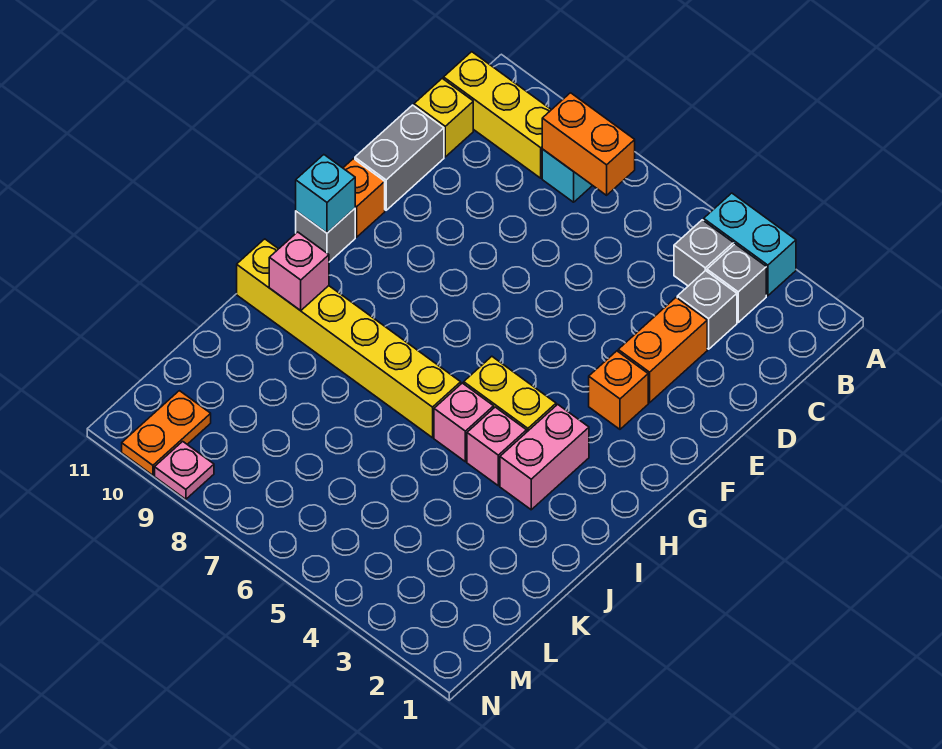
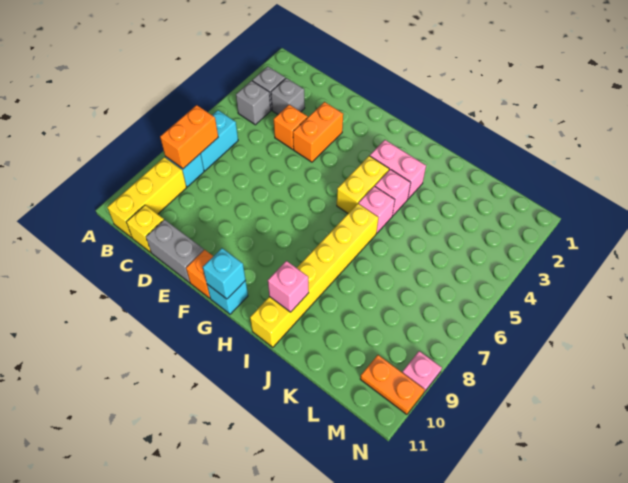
cyan brick A3:A4 level 1 -> cyan brick B6:B7 level 1
orange brick D3:E3 level 1 -> orange brick E3:E4 level 1
orange brick F3 level 1 -> orange brick D4 level 1
grey brick G11 level 1 -> cyan brick G11 level 1

